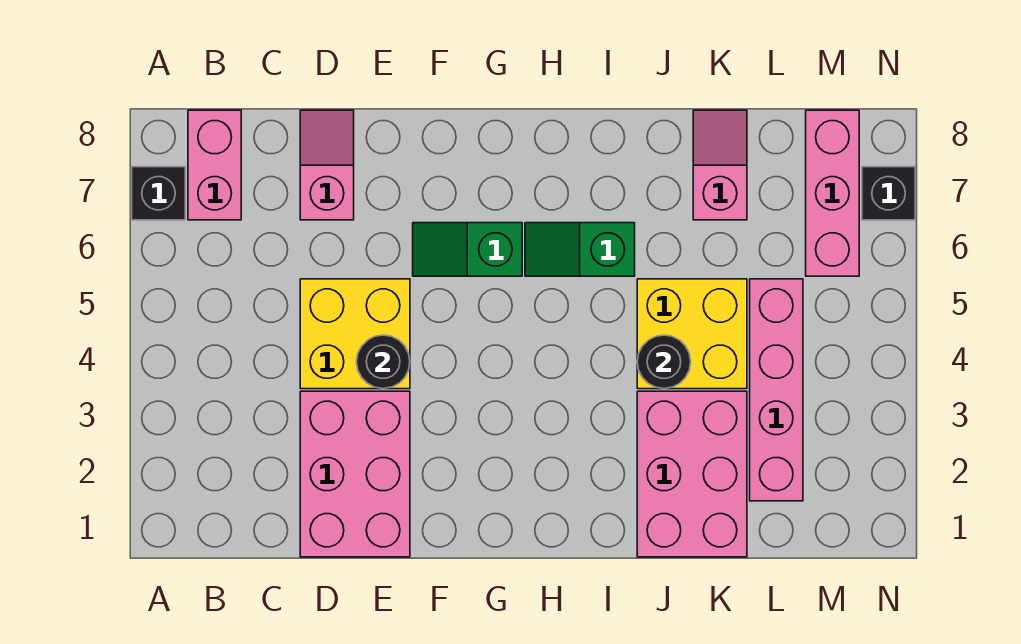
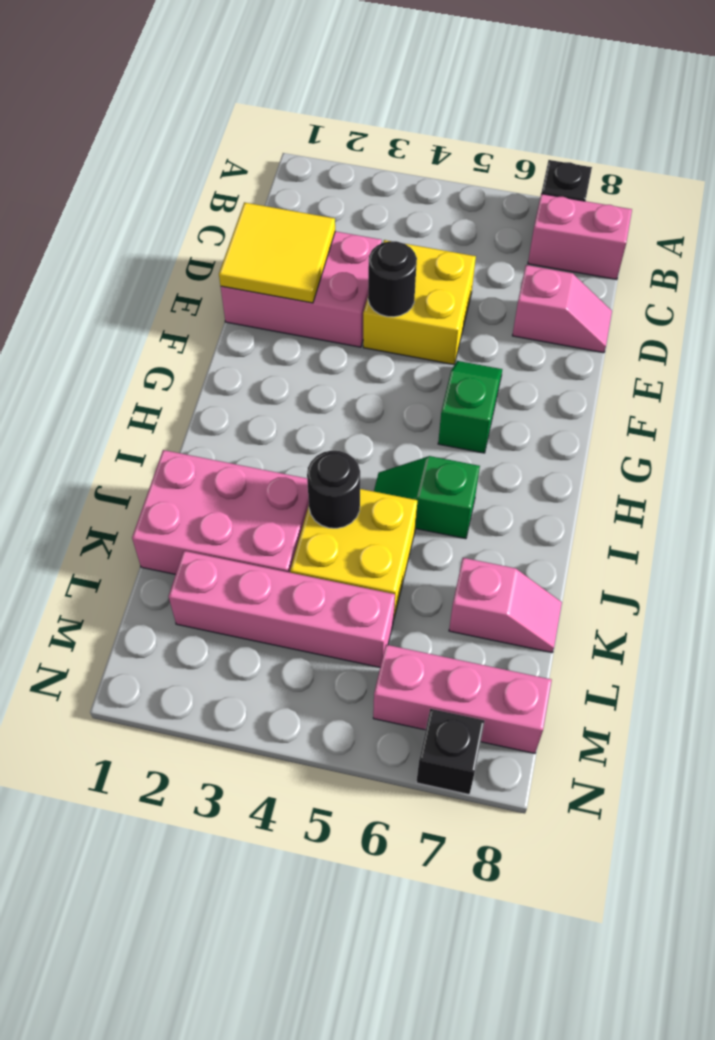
none -> yellow tile D1:E2 level 2
green slope H6:I6 level 1 top I -> green slope I5:I6 level 1 top 6

